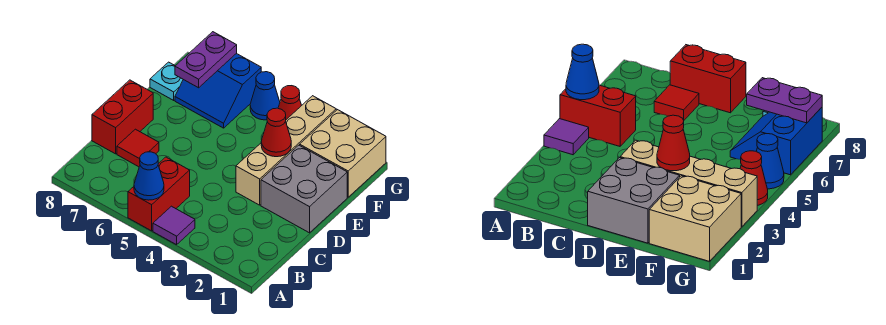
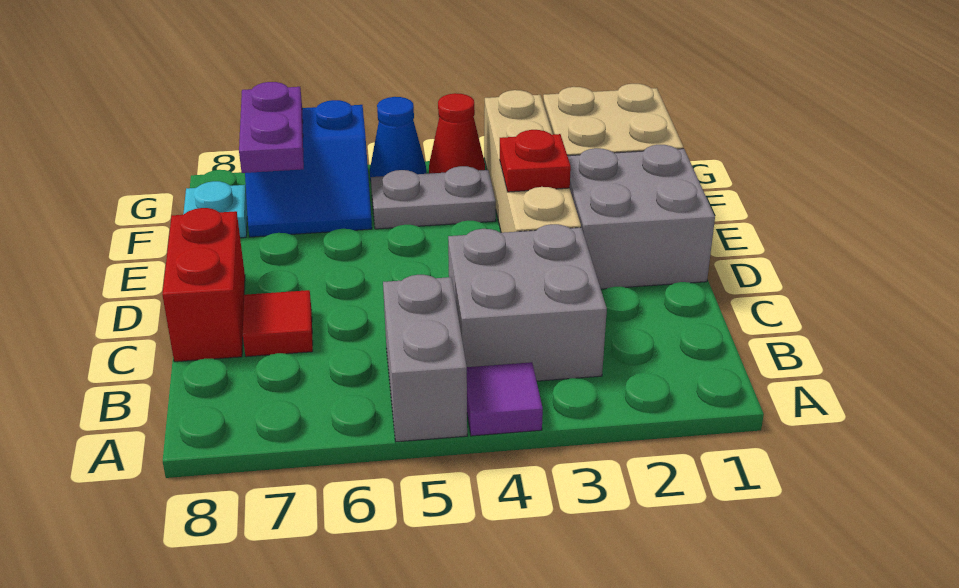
red brick A5:B5 level 1 -> grey brick A5:B5 level 1
blue cone A5 level 2 -> none
none -> grey brick B3:C4 level 1
red cone E3 level 2 -> red plate E3 level 2
none -> grey plate F4:F5 level 1

